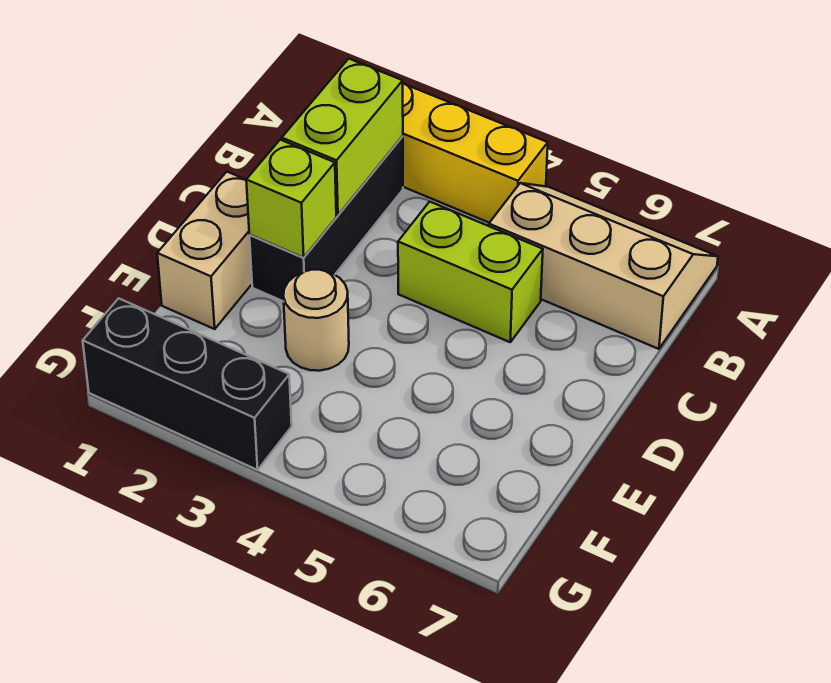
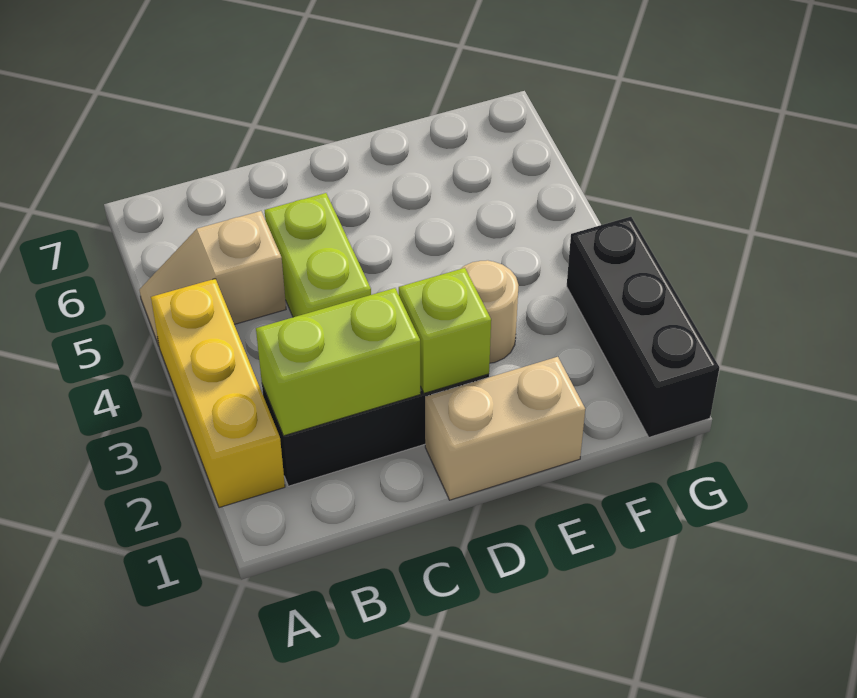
tan slope A5:B7 level 1 top B -> tan slope A5:B5 level 1 top B

